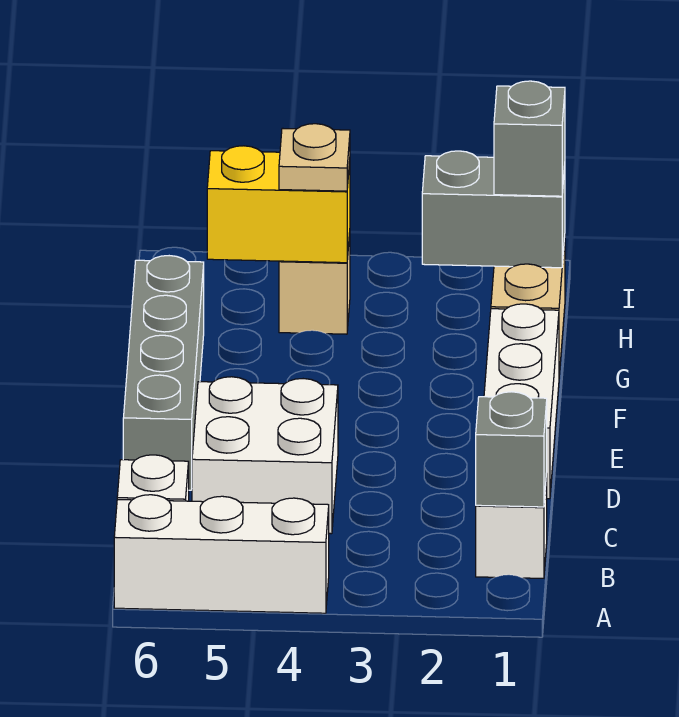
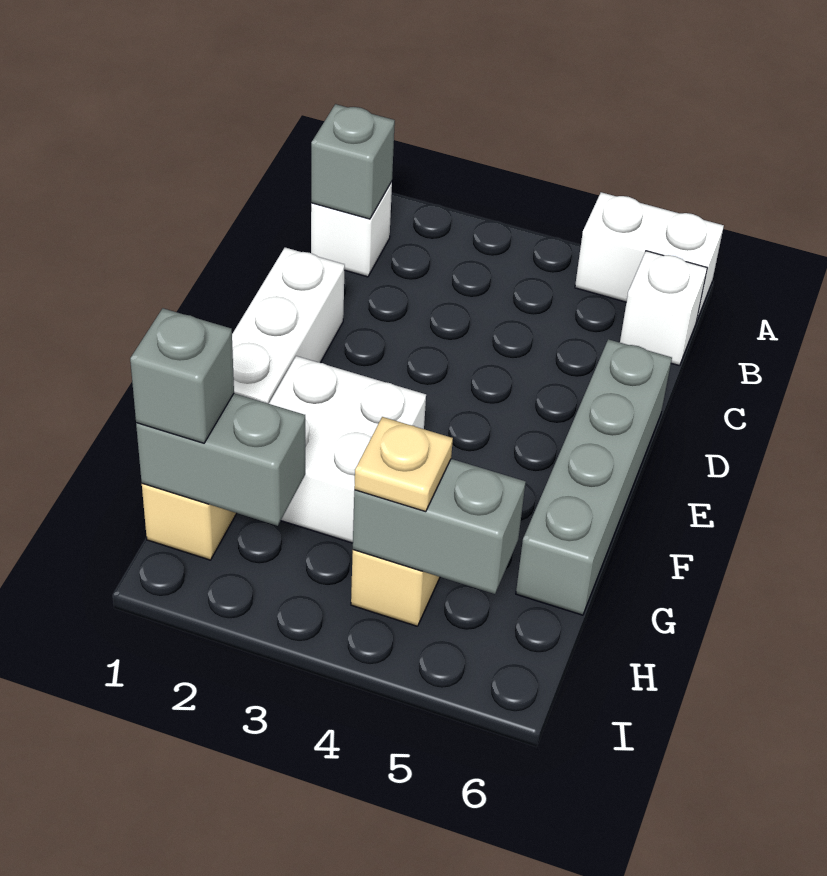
white brick A4:A6 level 1 -> white brick A5:A6 level 1
white brick C4:D5 level 1 -> white brick F2:G3 level 1
yellow brick H4:H5 level 2 -> grey brick H4:H5 level 2

